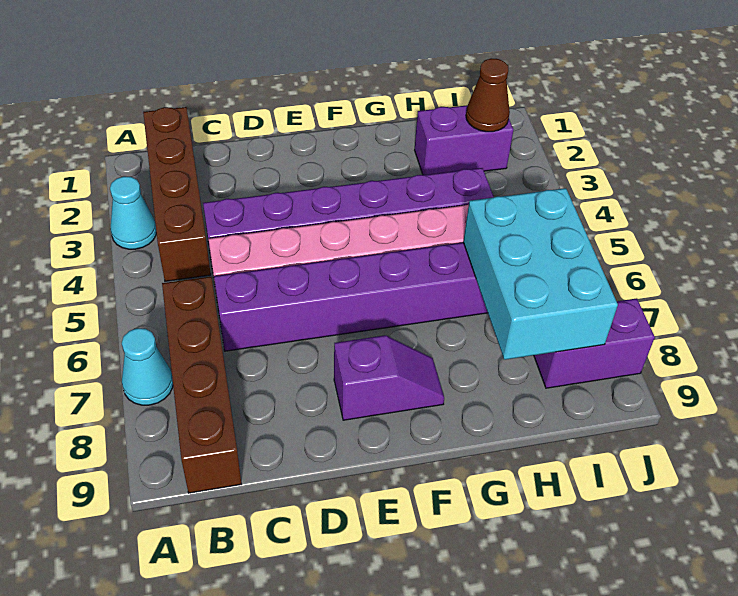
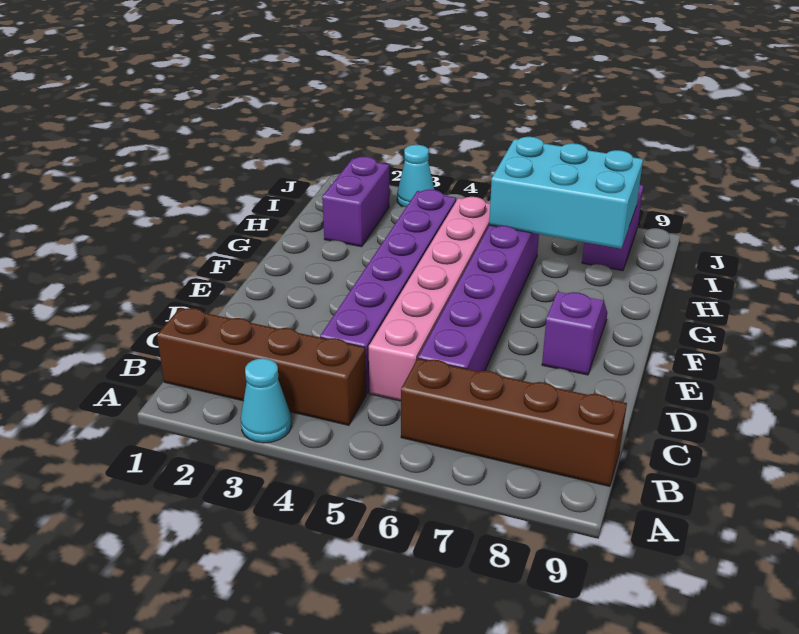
cyan cone A7 level 1 -> cyan cone J3 level 1
brown cone I2 level 2 -> none

